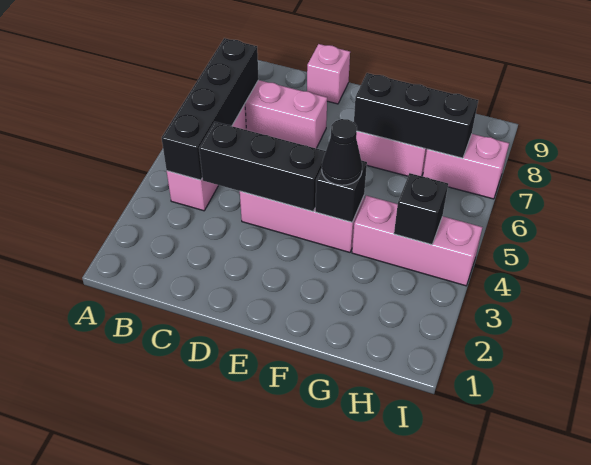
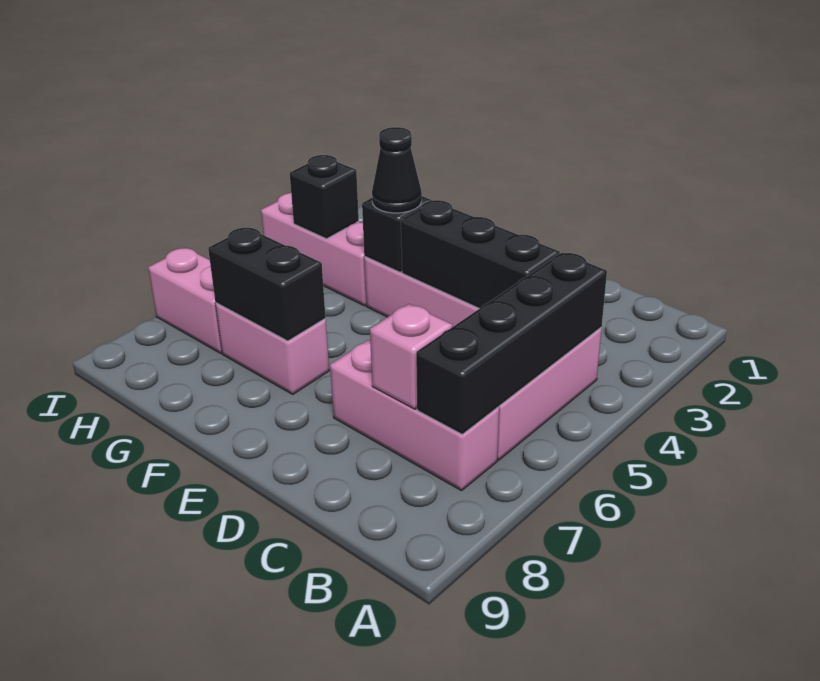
pink brick D9 level 1 -> pink brick C7 level 2
black brick F7:H7 level 2 -> black brick F7:G7 level 2

